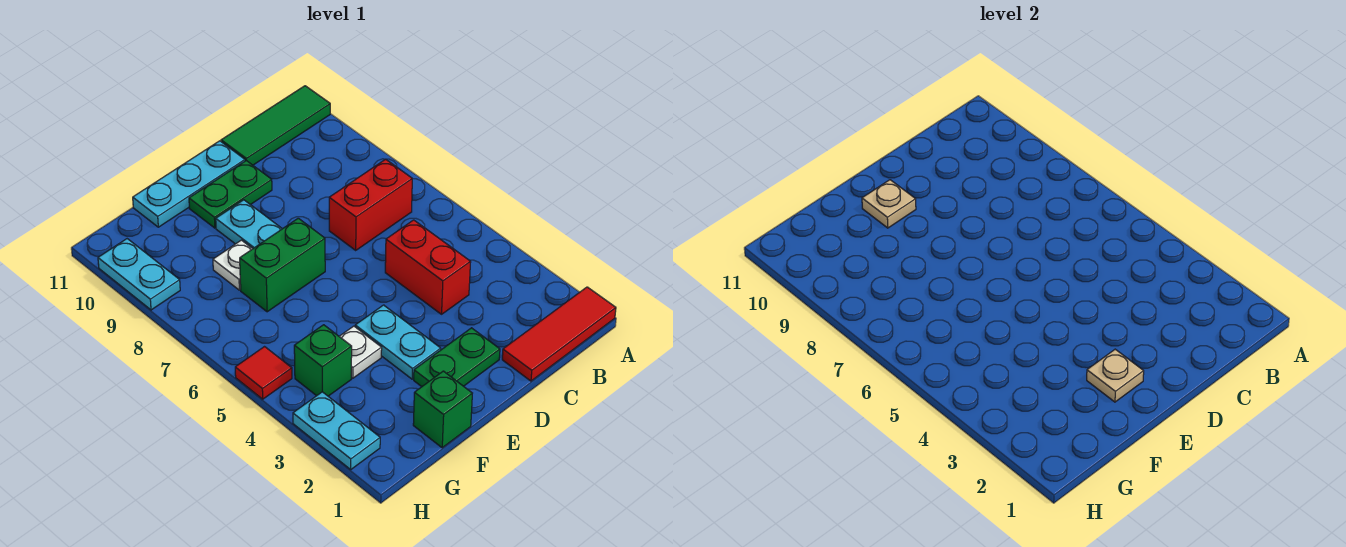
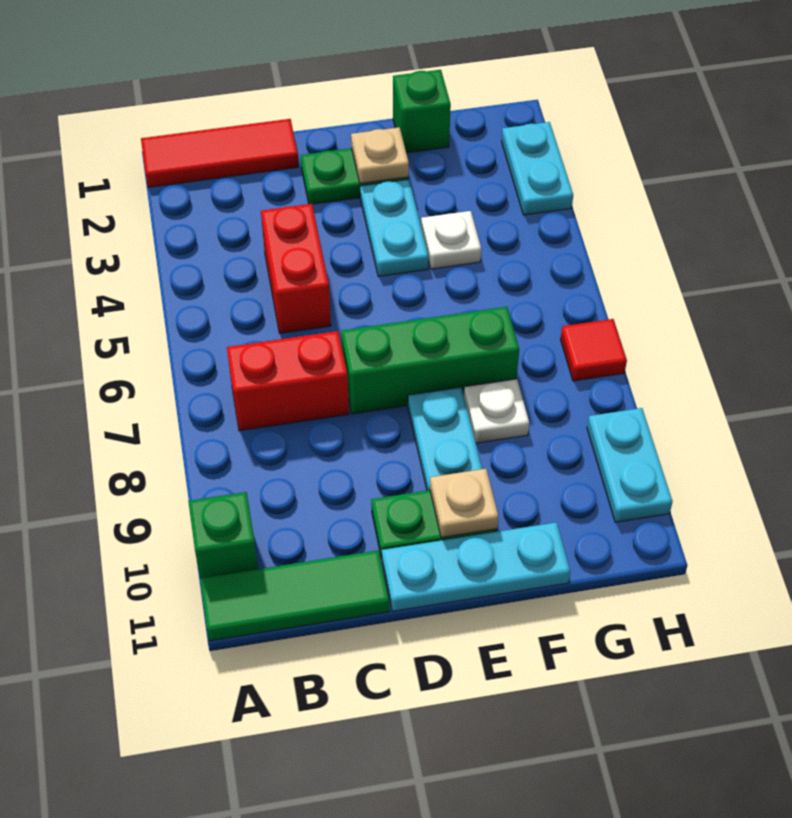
green brick E7:F7 level 1 -> green brick D7:F7 level 1
green brick G4 level 1 -> green brick A10 level 1
red tile H5 level 1 -> red tile H7 level 1

